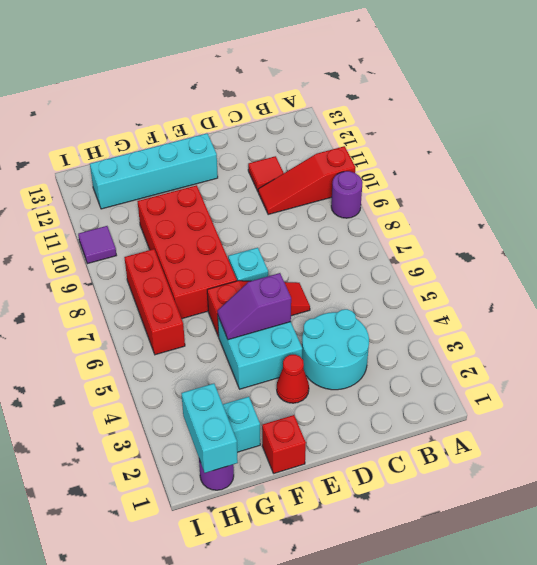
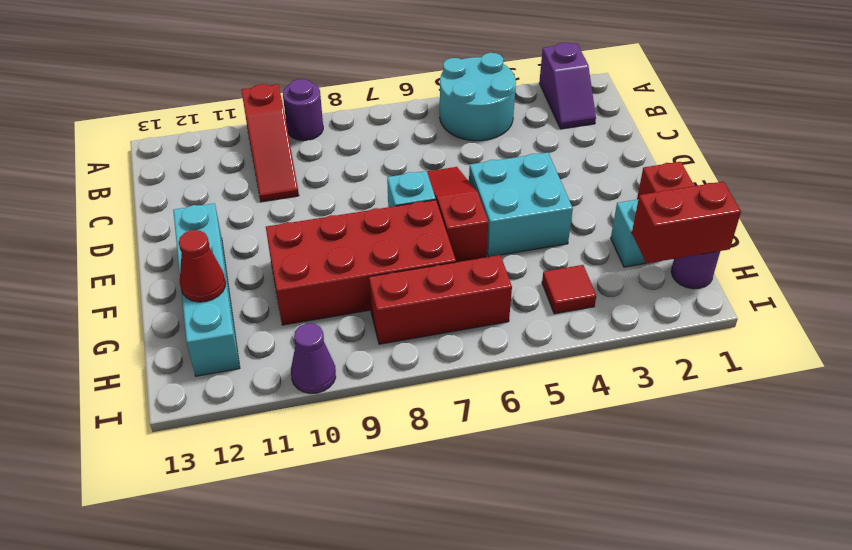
cyan round brick C3:D4 level 1 -> cyan round brick A4:B5 level 1
red tile C11 level 1 -> red tile H4 level 1
red cone E3 level 1 -> red cone G12 level 2
purple slope E5:F5 level 2 top E -> purple slope A2:B2 level 1 top A
cyan brick H1:H2 level 2 -> red brick H1:H2 level 2
purple tile I10 level 1 -> purple cone I10 level 1

